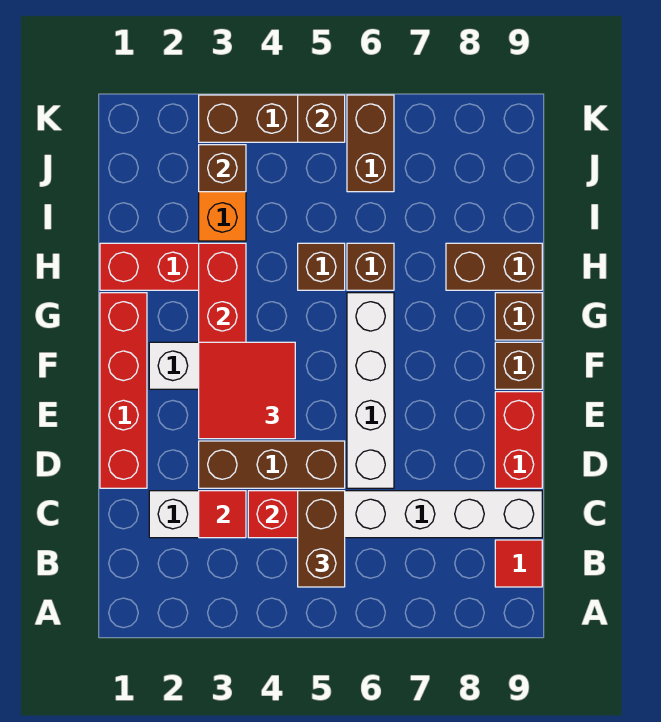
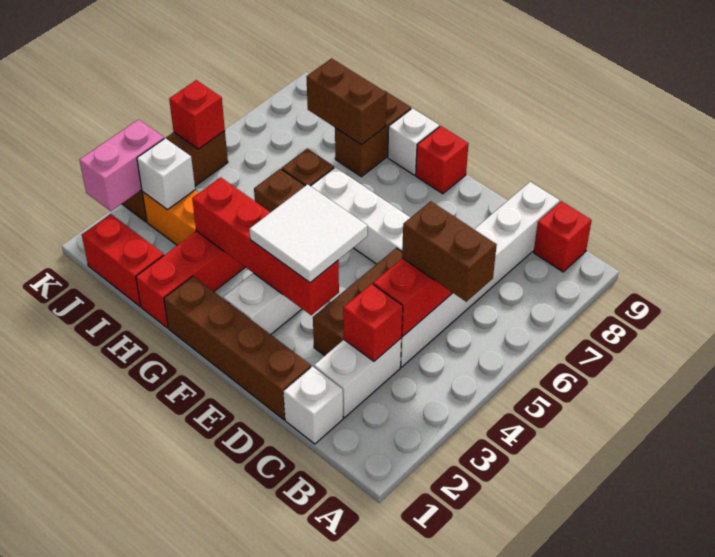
red tile B9 level 1 -> red brick B9 level 1
none -> white brick C1 level 1
red tile C3 level 2 -> red brick C3 level 2
red brick D1:G1 level 1 -> brown brick D1:G1 level 1
red brick D9:E9 level 1 -> red brick I1:J1 level 1
red tile E3:F4 level 3 -> white tile E3:F4 level 3
brown brick F9 level 1 -> red brick F9 level 1
brown brick G9 level 1 -> white brick G9 level 1
brown brick J3 level 2 -> white brick J3 level 2
brown brick J6:K6 level 1 -> brown brick H8:I8 level 2
none -> pink brick K2:K3 level 2
brown brick K5 level 2 -> red brick K5 level 2

